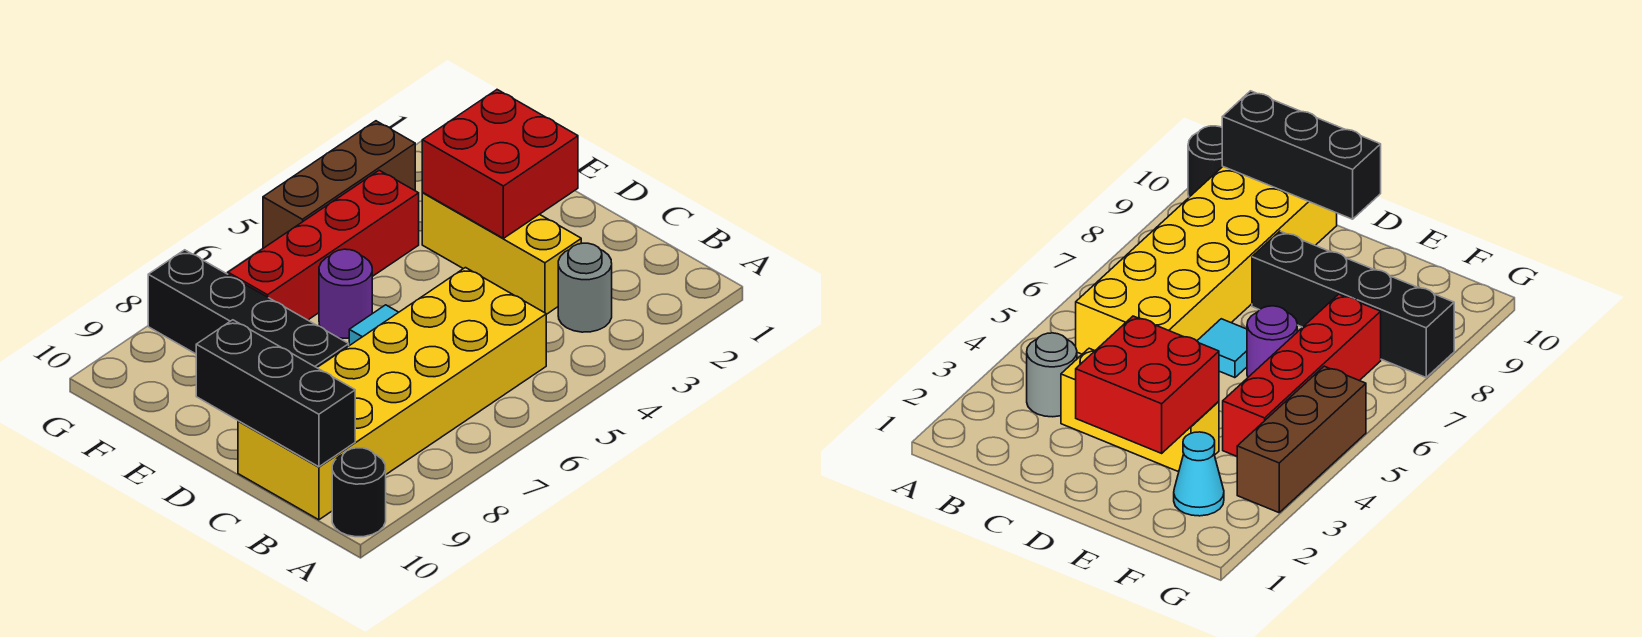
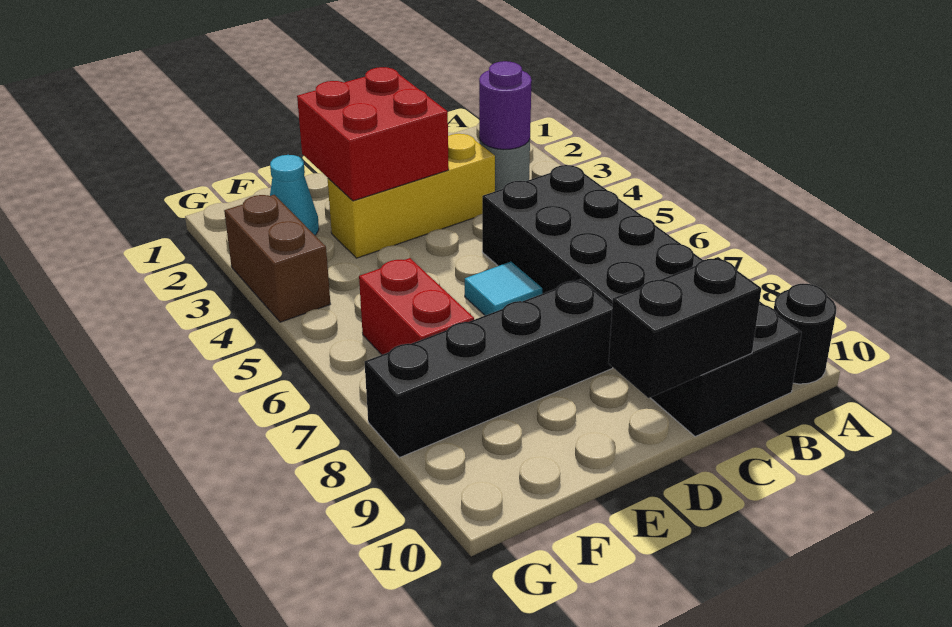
yellow brick B5:C10 level 1 -> black brick B5:C10 level 1
black brick B10:D10 level 2 -> black brick C10:D10 level 2
purple round brick E6 level 1 -> purple round brick B3 level 2
red brick F4:F7 level 1 -> red brick F6:F7 level 1
brown brick G3:G5 level 1 -> brown brick G3:G4 level 1

